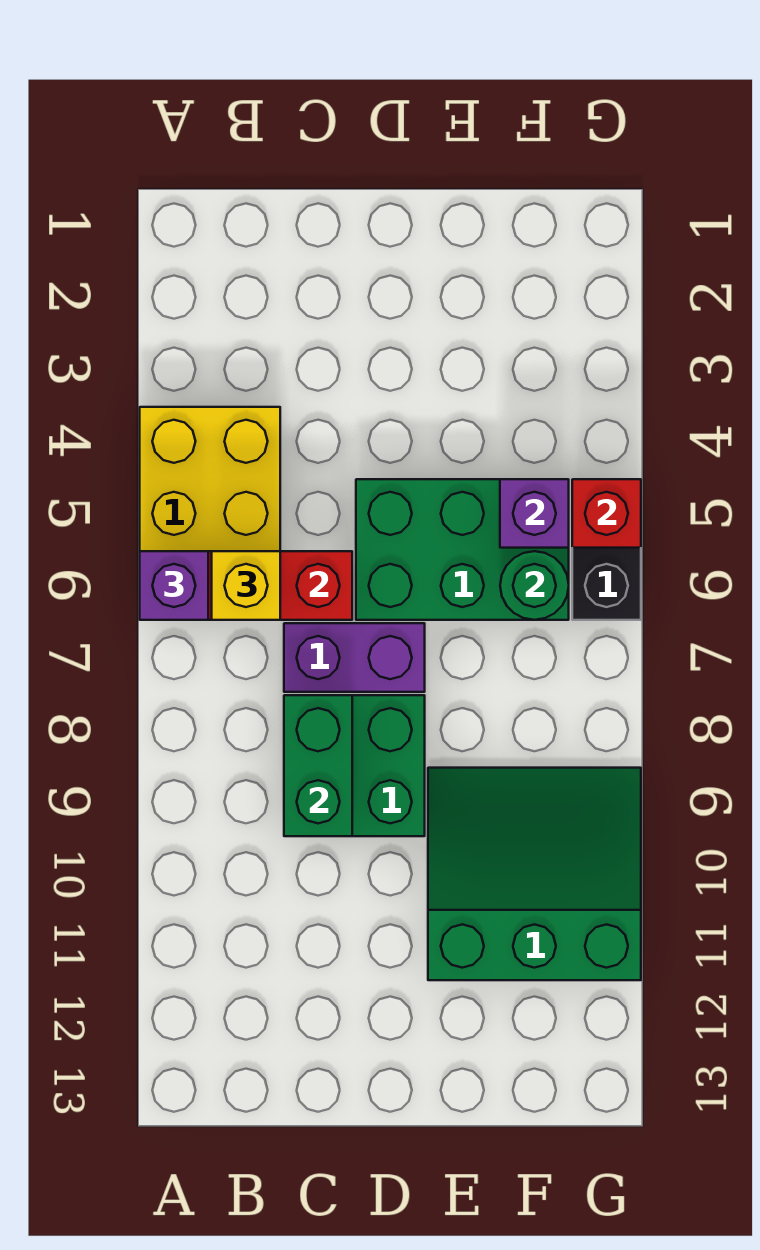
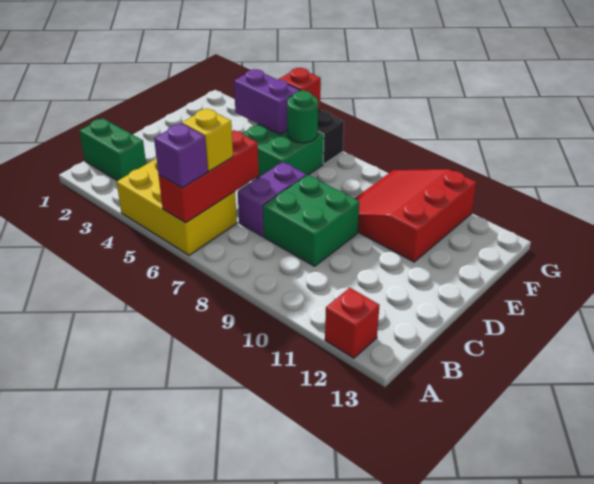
none -> red brick A12 level 1
green brick C8:C9 level 2 -> green brick B1:B2 level 1
green brick D5:F6 level 1 -> green brick E5:F6 level 1
green slope E9:G11 level 1 top 11 -> red slope E9:G11 level 1 top 11
purple brick F5 level 2 -> purple brick F4:F5 level 2

